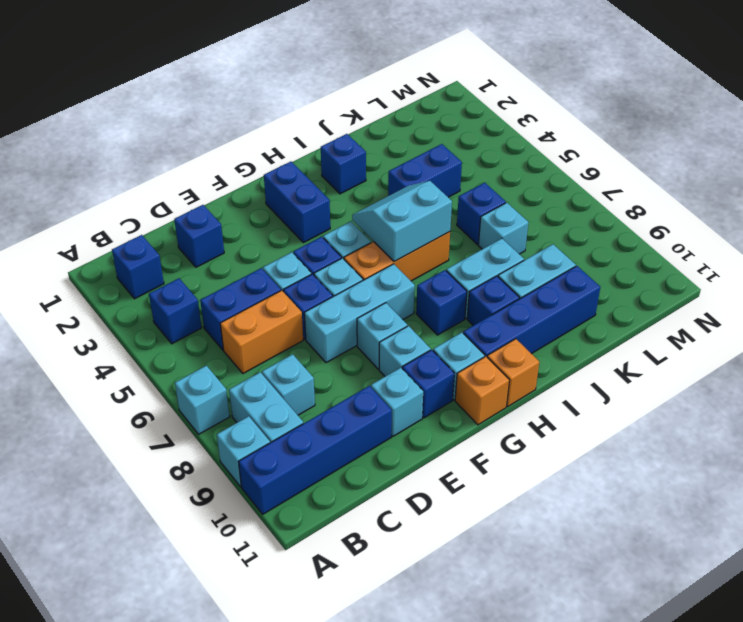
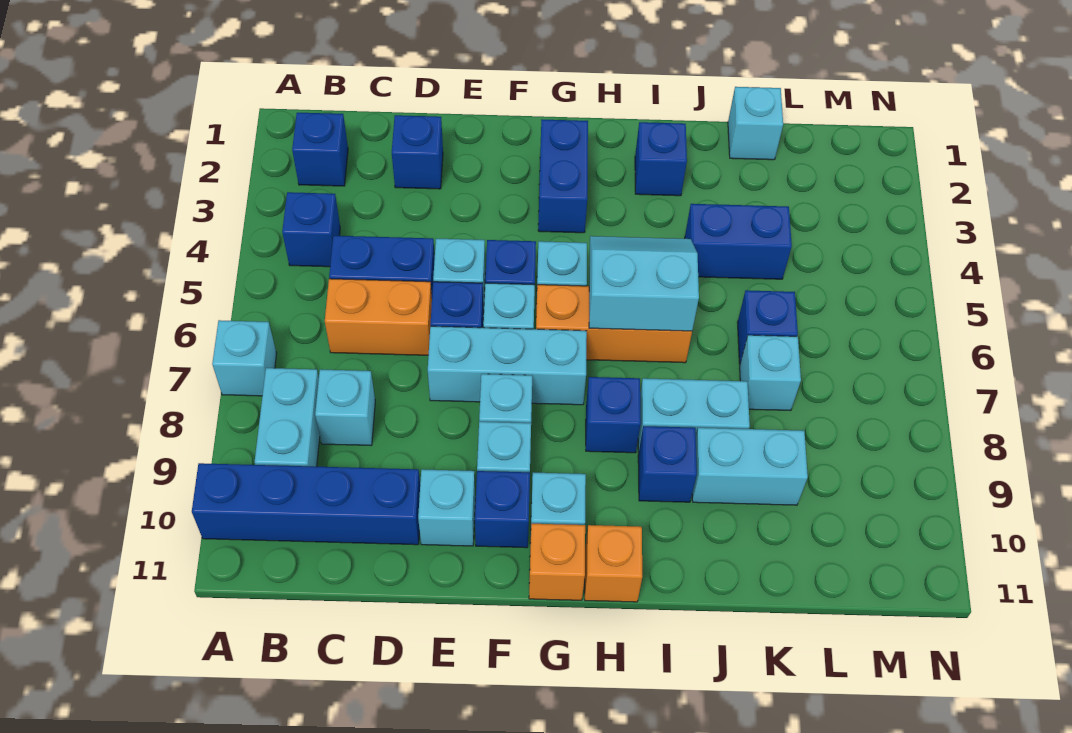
cyan brick A9 level 1 -> cyan brick K1 level 1
blue brick H10:K10 level 1 -> none

